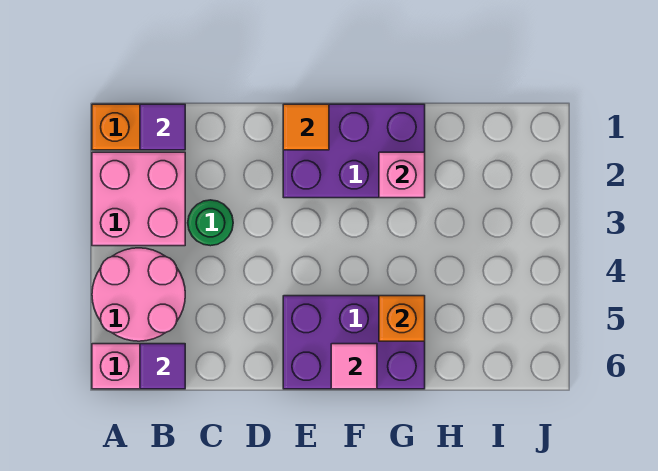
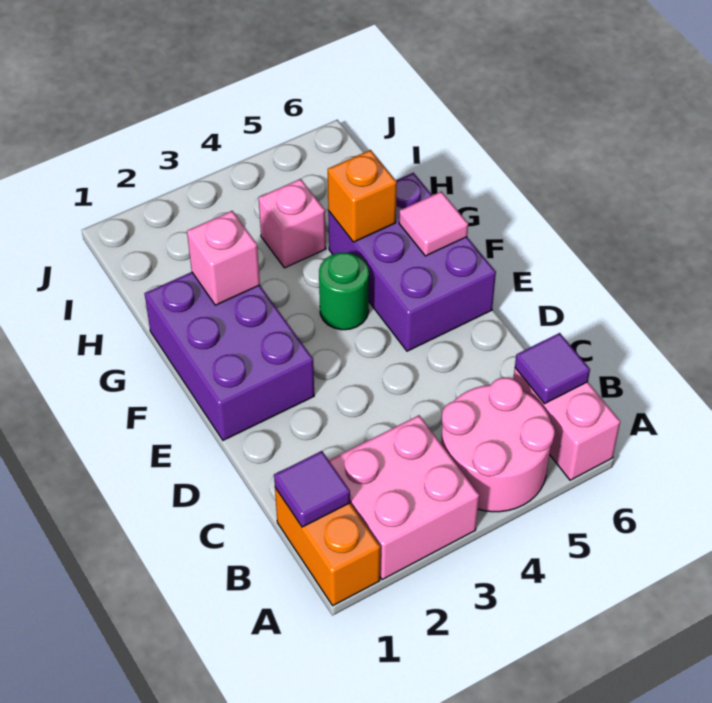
green round brick C3 level 1 -> green round brick F4 level 1
orange tile E1 level 2 -> none
none -> pink brick H4 level 1

